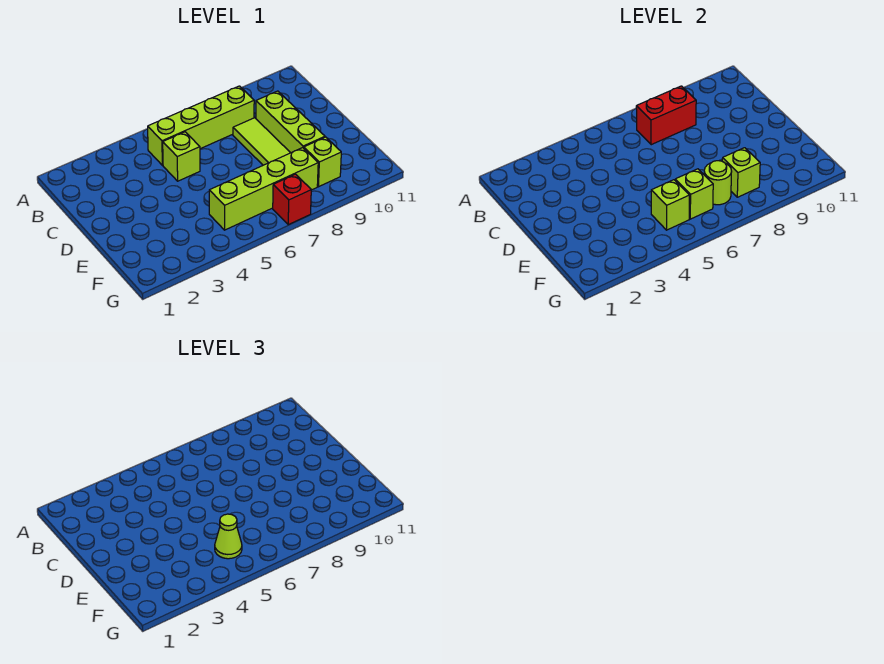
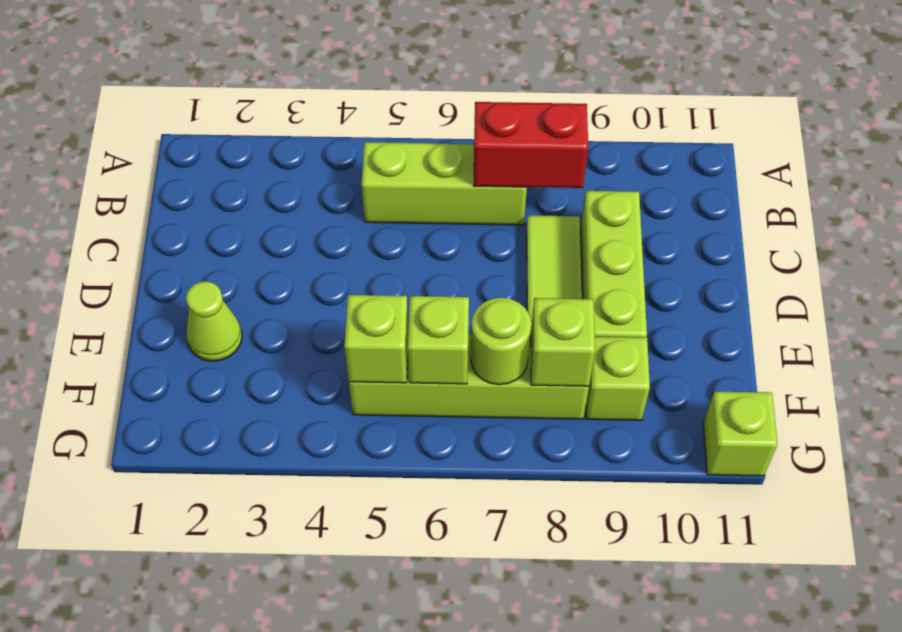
lime brick B5:B8 level 1 -> lime brick B5:B7 level 1
lime brick C5 level 1 -> lime brick G11 level 1
lime cone F5 level 3 -> lime cone E2 level 1
red brick G7 level 1 -> none

